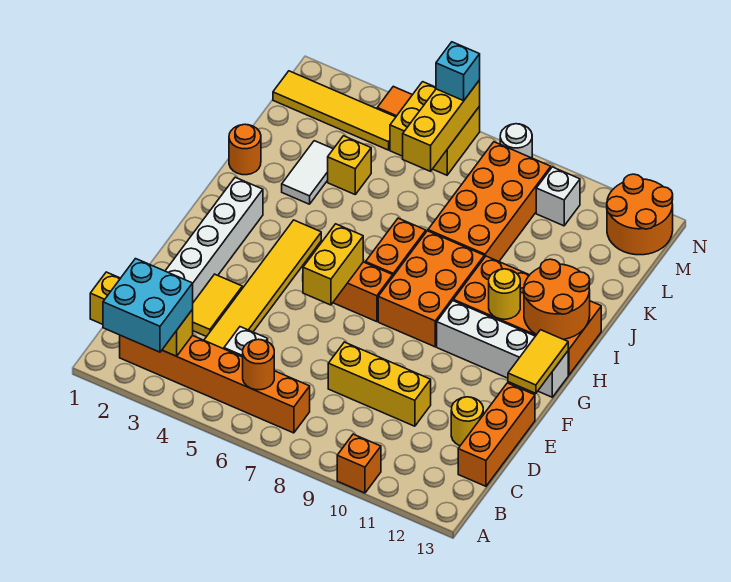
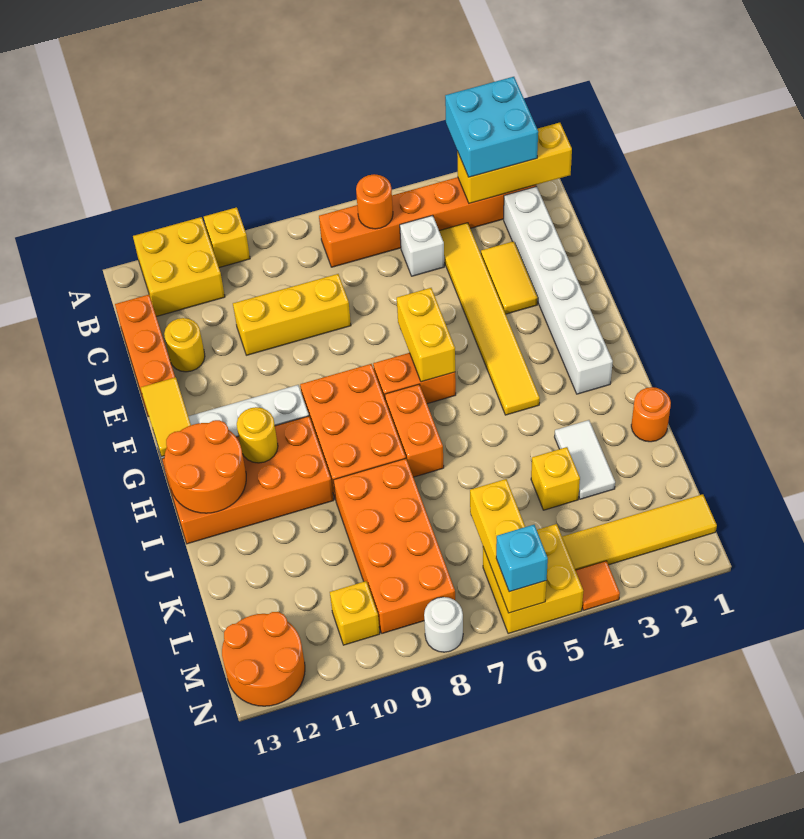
orange brick A10 level 1 -> yellow brick A10 level 1
none -> yellow brick A11:B12 level 1
white brick M10 level 1 -> yellow brick M10 level 1

